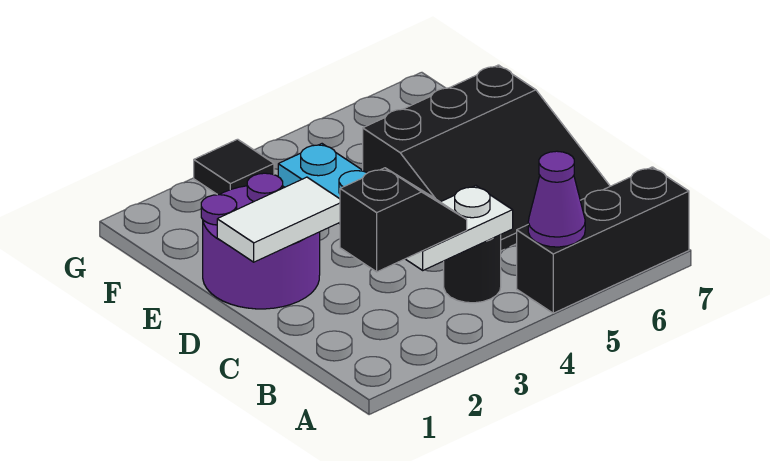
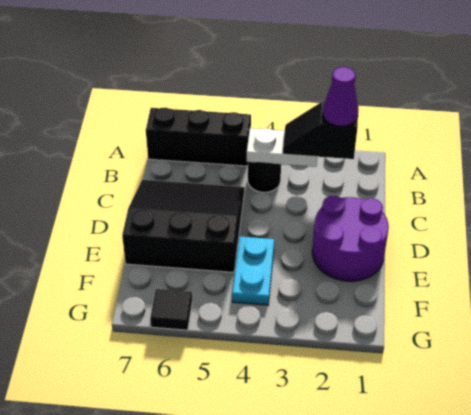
purple cone A5 level 2 -> purple cone B2 level 4
white tile D1:D2 level 2 -> none
black tile G3 level 1 -> black tile G6 level 1

